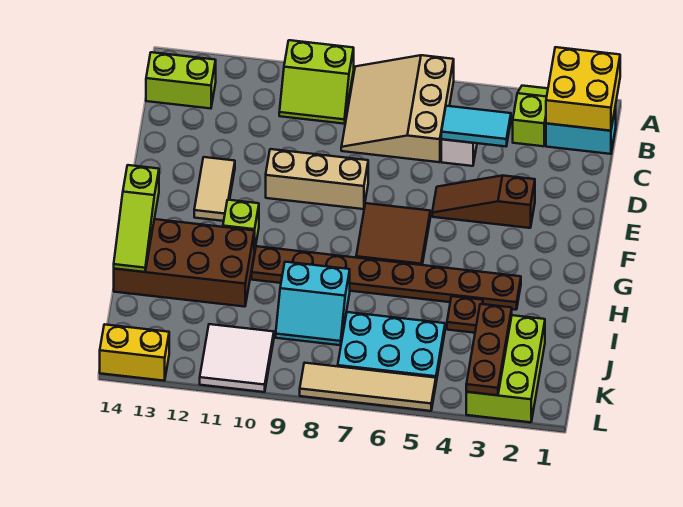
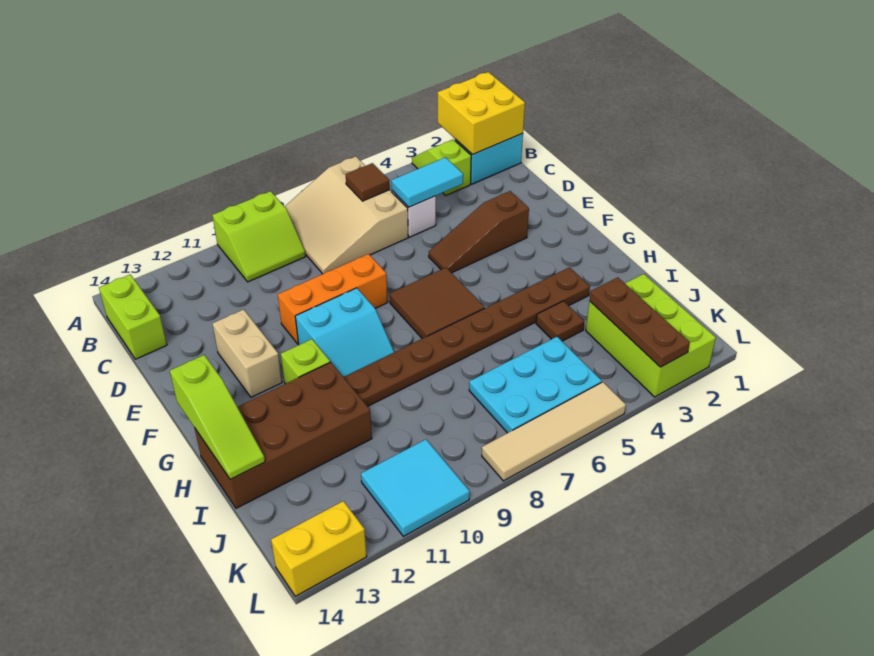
none -> brown tile B6 level 2
lime brick B13:B14 level 1 -> lime brick B14:C14 level 1
tan brick E8:E10 level 1 -> orange brick E8:E10 level 1
tan tile E12:F12 level 1 -> tan brick E12:F12 level 1
cyan slope I8:J9 level 1 top I -> cyan slope F9:G10 level 1 top F
white tile K10:L11 level 1 -> cyan tile K10:L11 level 1

